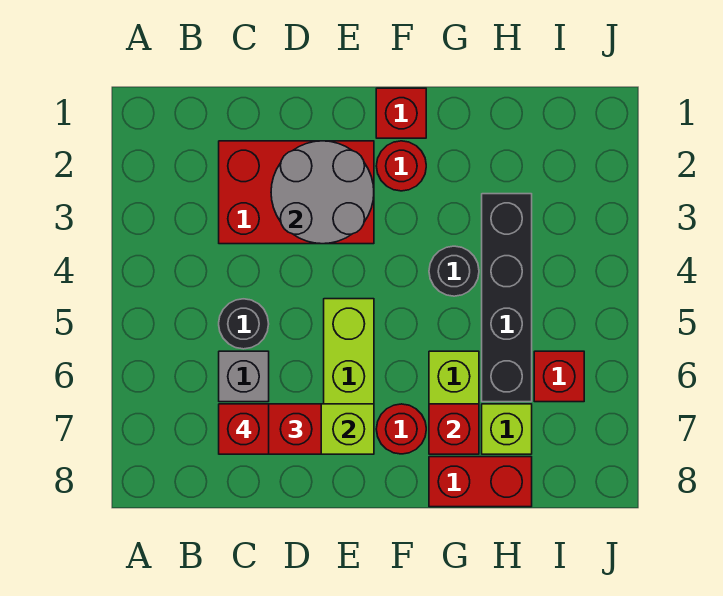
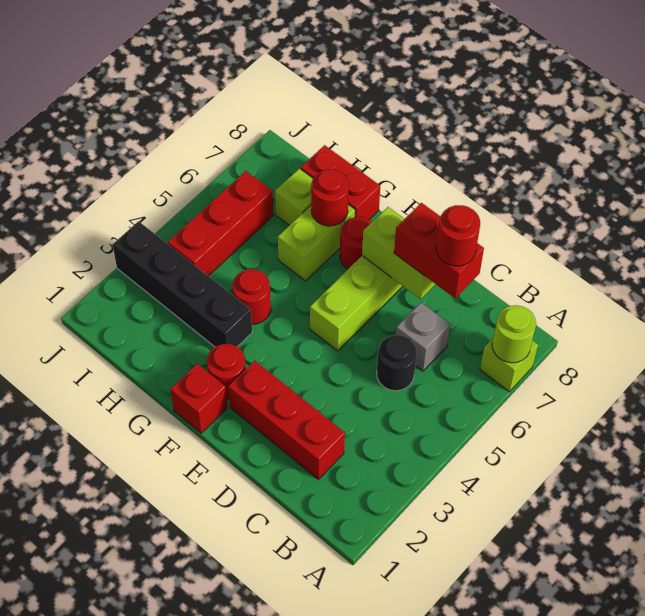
none -> lime brick A7 level 1
none -> lime round brick A7 level 2
red brick C2:E3 level 1 -> red brick C2:E2 level 1
red brick C7 level 4 -> red round brick C7 level 4
grey round brick D2:E3 level 2 -> none
black round brick G4 level 1 -> red round brick G4 level 1
red brick G7 level 2 -> red round brick G7 level 2
black brick H3:H6 level 1 -> black brick G3:J3 level 1
red brick I6 level 1 -> red brick I4:I6 level 1

